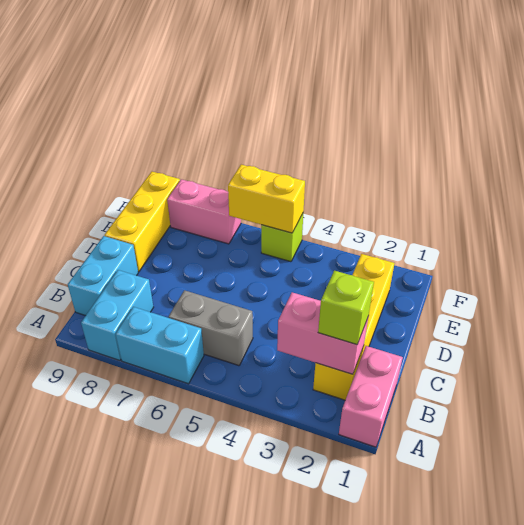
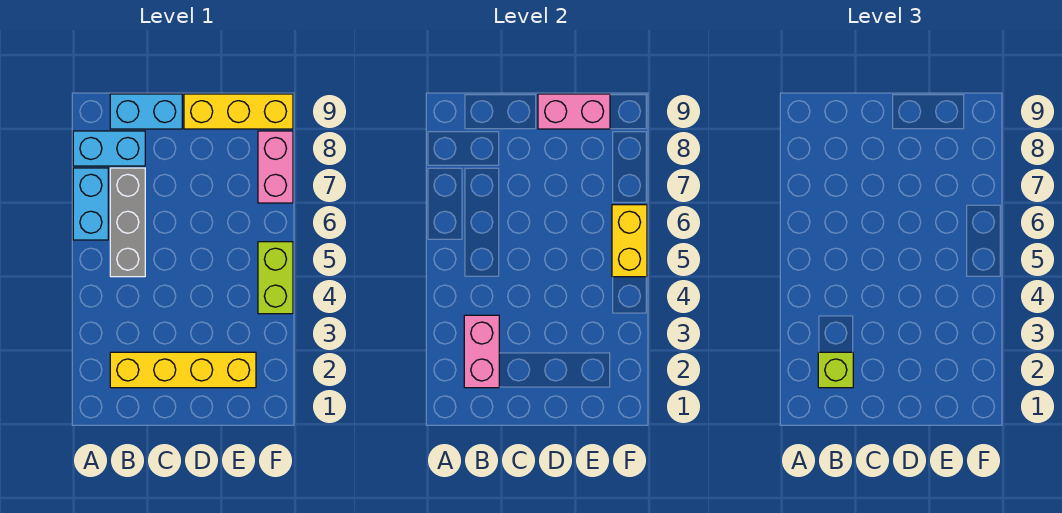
pink brick A1:B1 level 1 -> pink brick D9:E9 level 2
grey brick B5:B6 level 1 -> grey brick B5:B7 level 1
lime brick F5 level 1 -> lime brick F4:F5 level 1

